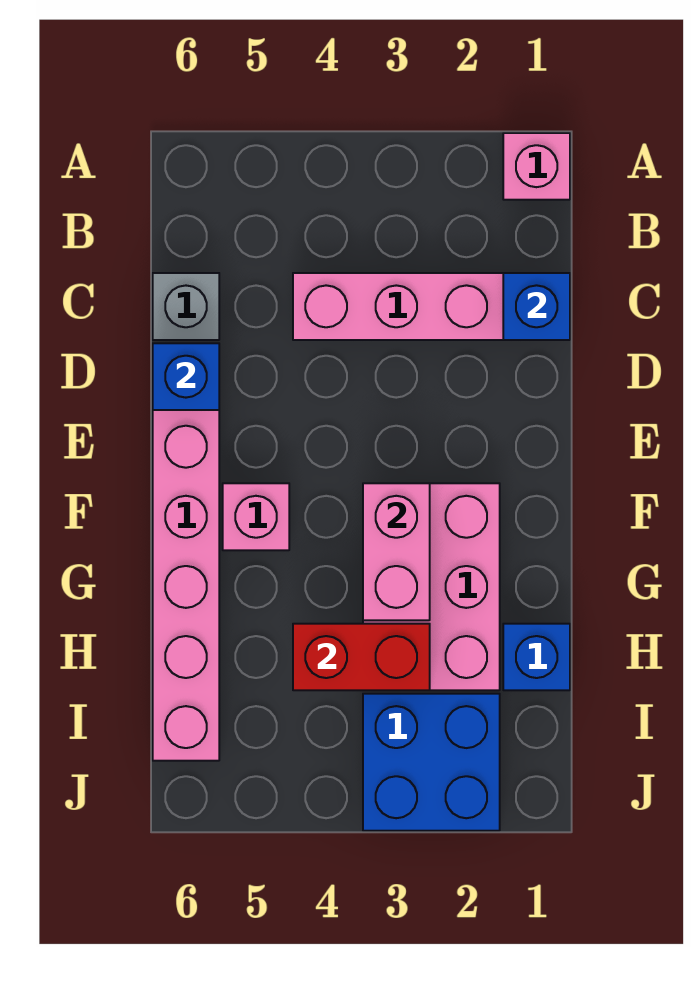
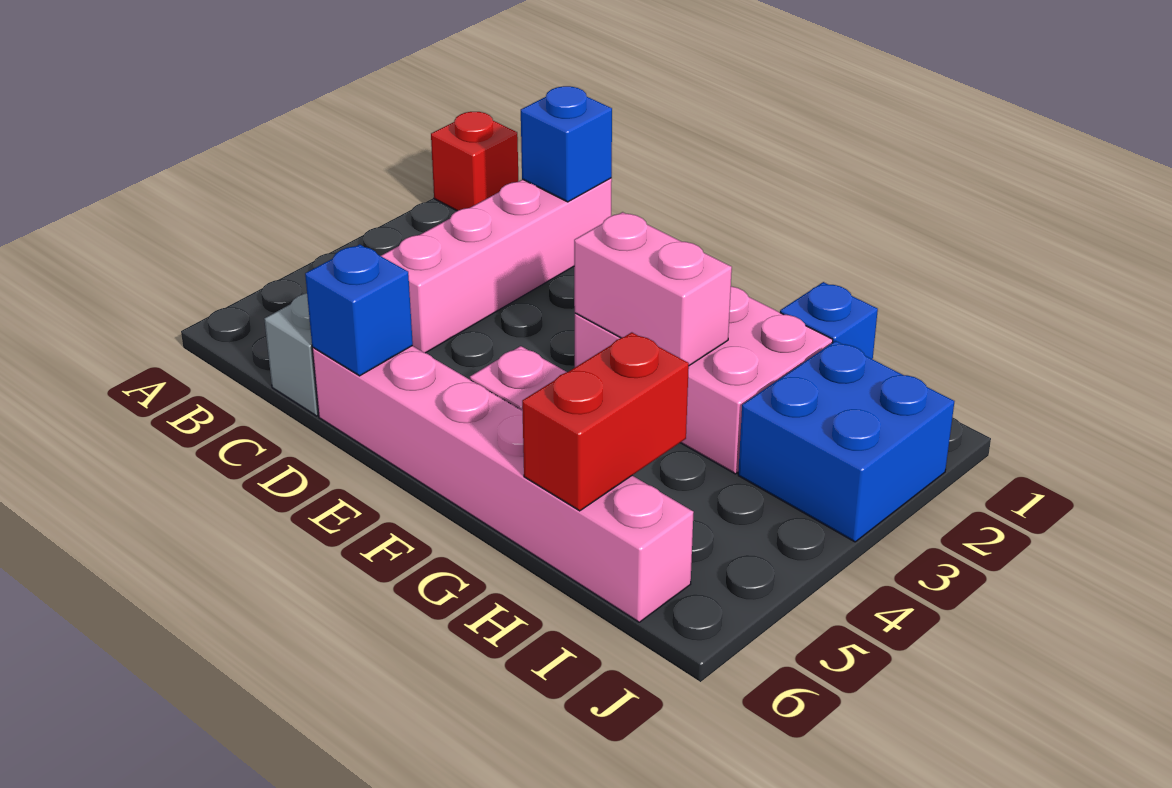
pink brick A1 level 1 -> red brick A1 level 1
red brick H3:H4 level 2 -> red brick H5:H6 level 2

